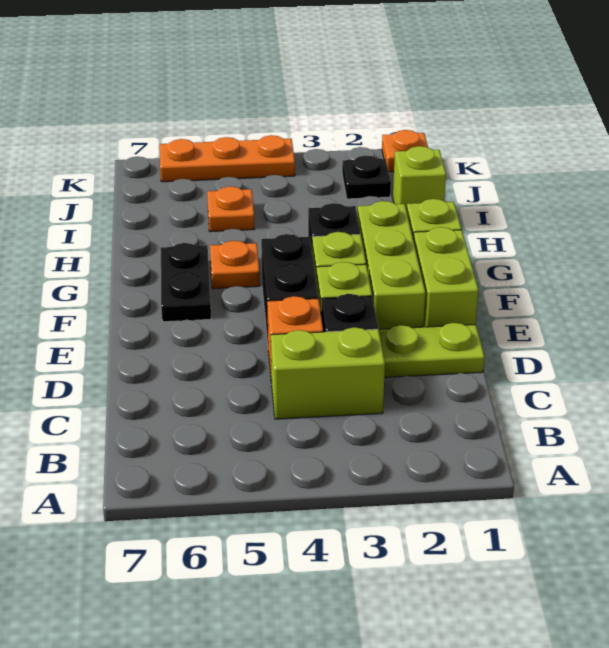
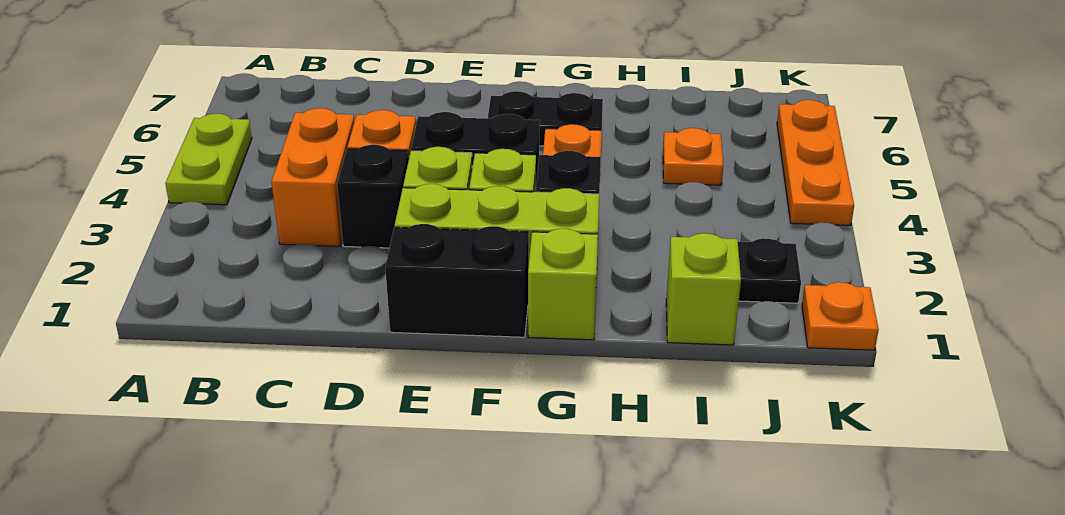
lime brick C3:C4 level 1 -> orange brick C3:C4 level 1
lime plate D1:D2 level 1 -> lime plate A4:A5 level 1
lime brick E1:F1 level 1 -> black brick E1:F1 level 1

